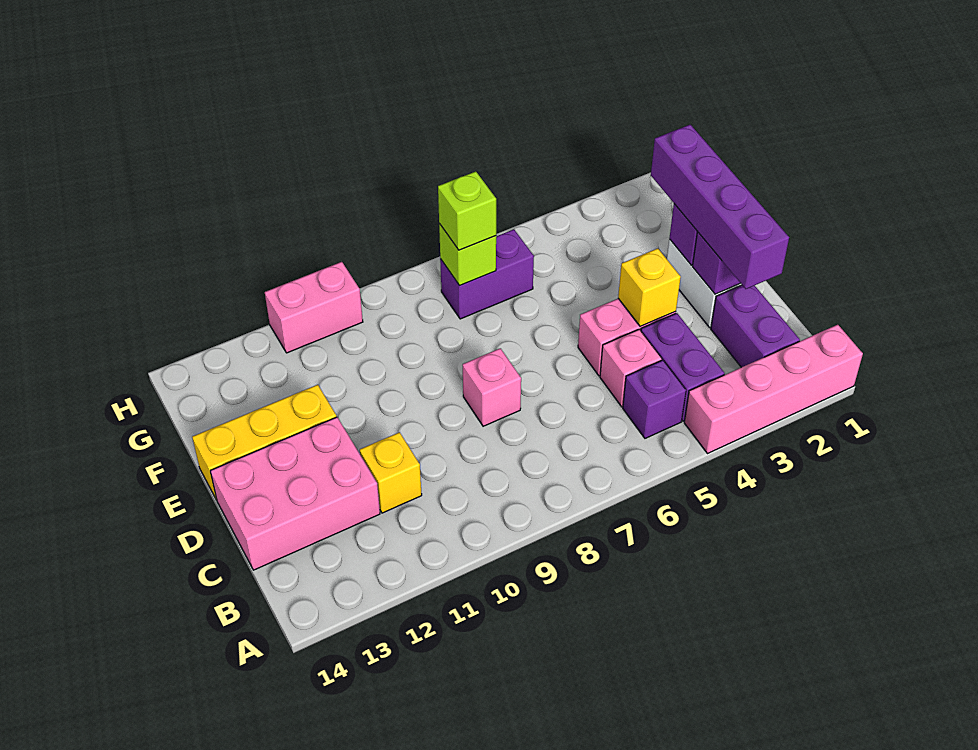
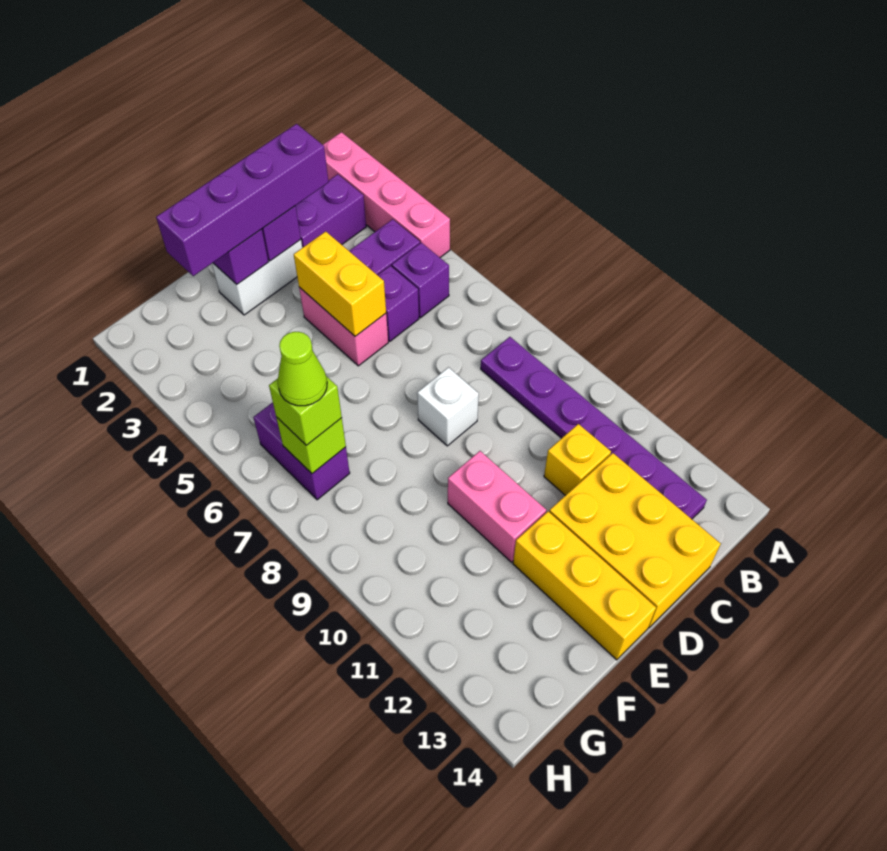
none -> purple plate B8:B13 level 1
pink brick C5 level 1 -> purple brick C5 level 1
pink brick C12:D14 level 1 -> yellow brick C12:D14 level 1
yellow brick D4 level 2 -> yellow brick D4:D5 level 2
pink brick D8 level 1 -> white brick D8 level 1
none -> lime cone G7 level 4
pink brick H10:H11 level 1 -> pink brick E10:E11 level 1

